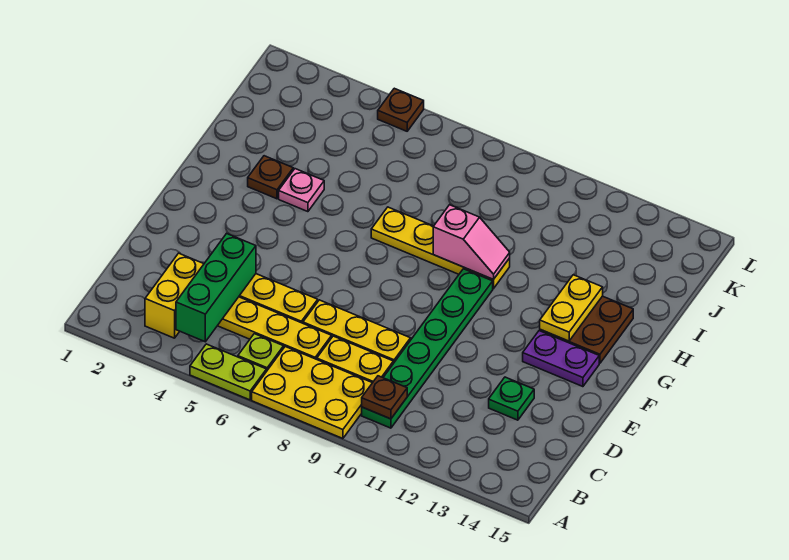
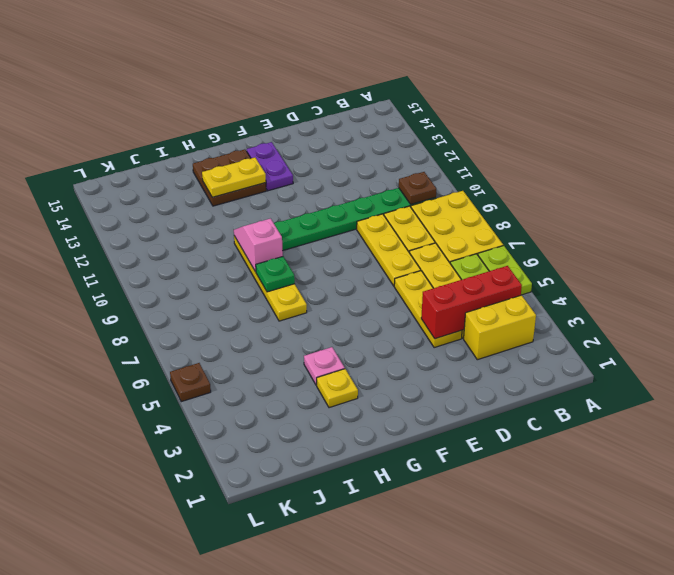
green brick B4:D4 level 2 -> red brick B4:D4 level 2
green plate D13 level 1 -> green plate H8 level 2
brown plate H3 level 1 -> yellow plate H3 level 1

